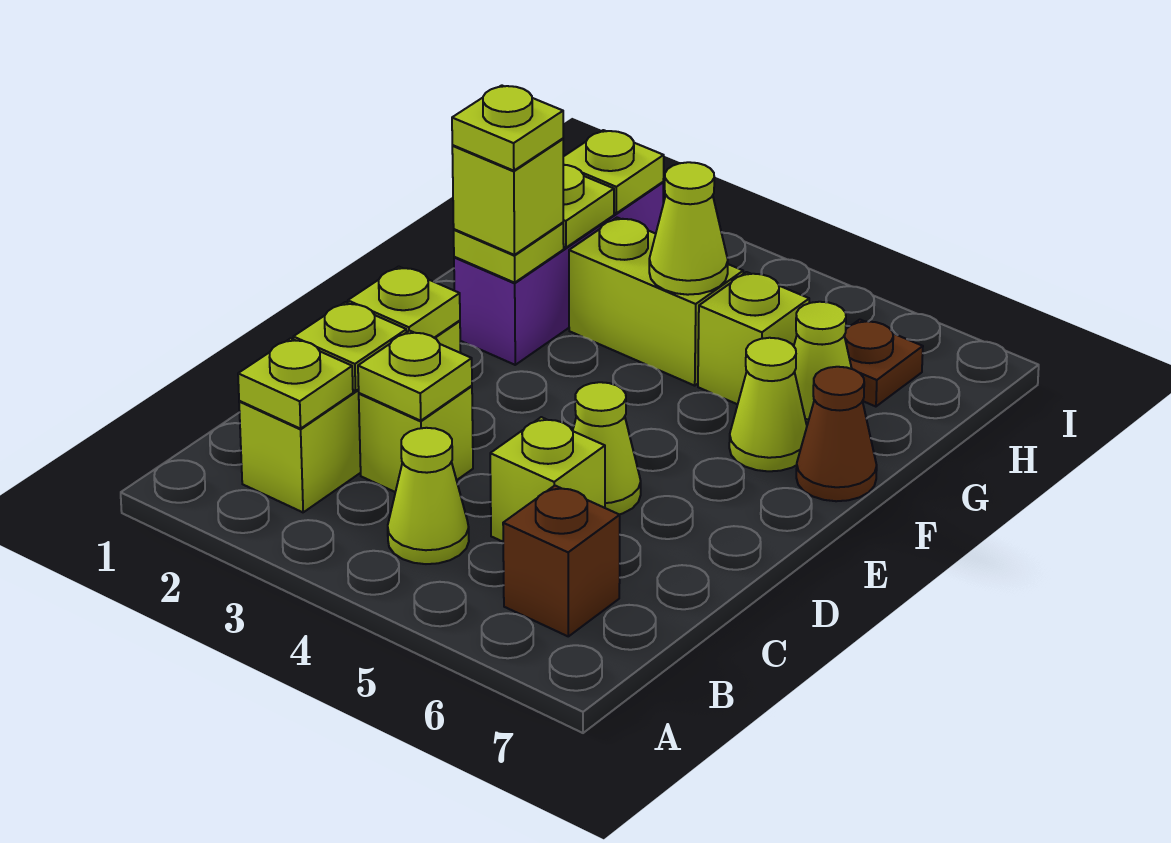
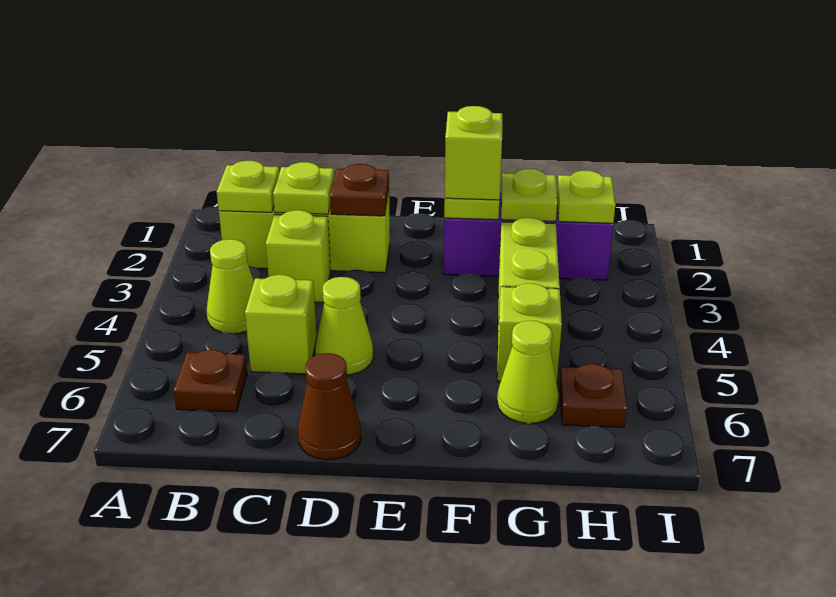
brown brick B6 level 1 -> brown plate B6 level 1
lime plate C3 level 2 -> none
lime plate D2 level 2 -> brown plate D2 level 2
lime plate F2 level 4 -> none
lime cone F6 level 1 -> none
brown cone F7 level 1 -> brown cone D7 level 1
lime cone G4 level 2 -> none

